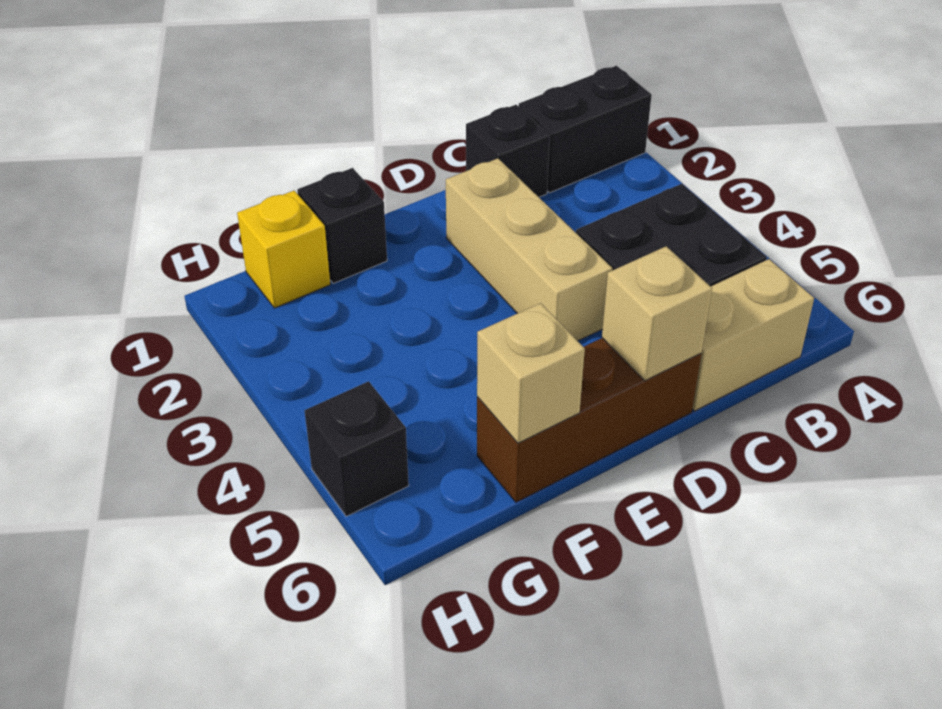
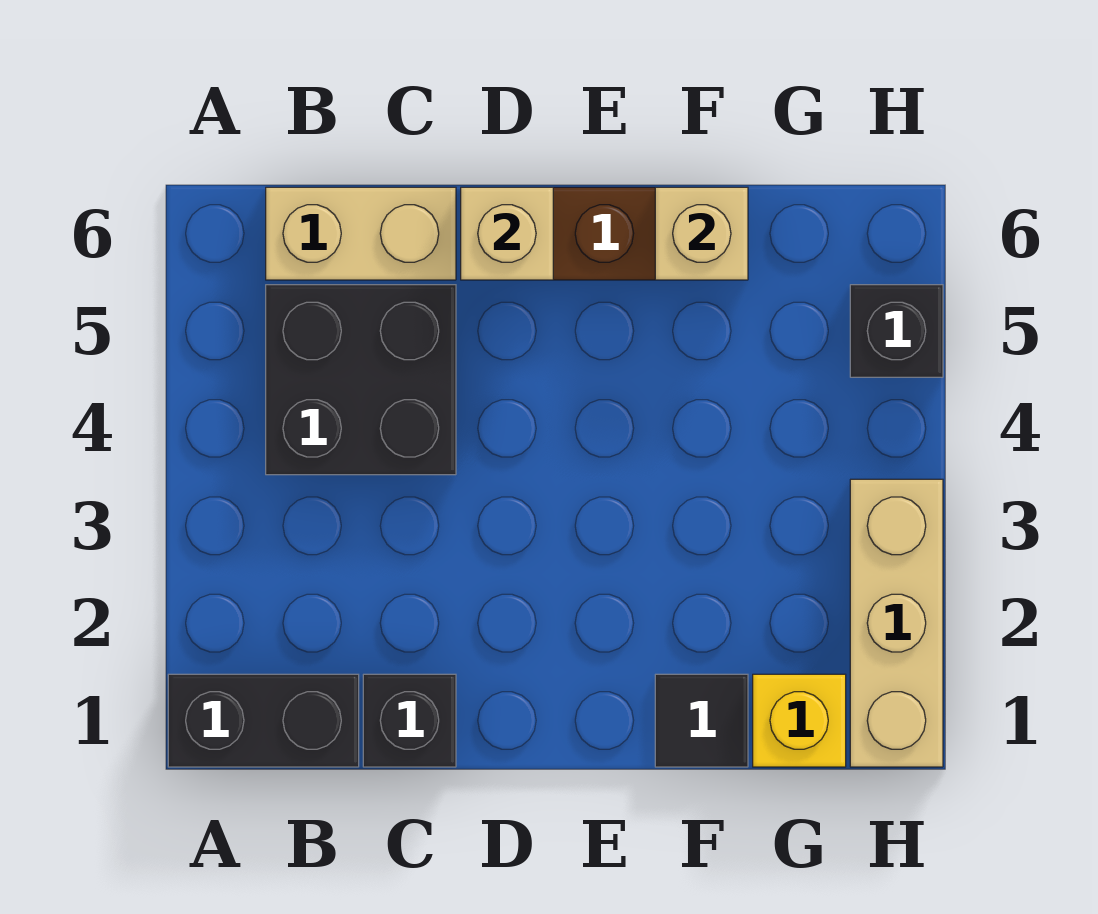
tan brick D2:D4 level 1 -> tan brick H1:H3 level 1
black brick F1 level 1 -> black tile F1 level 1

